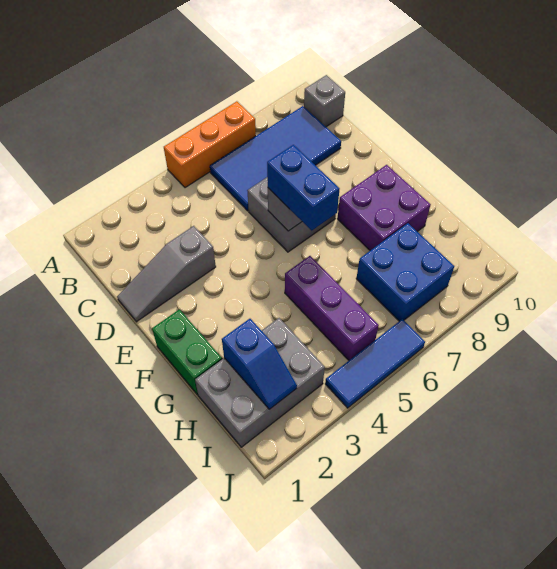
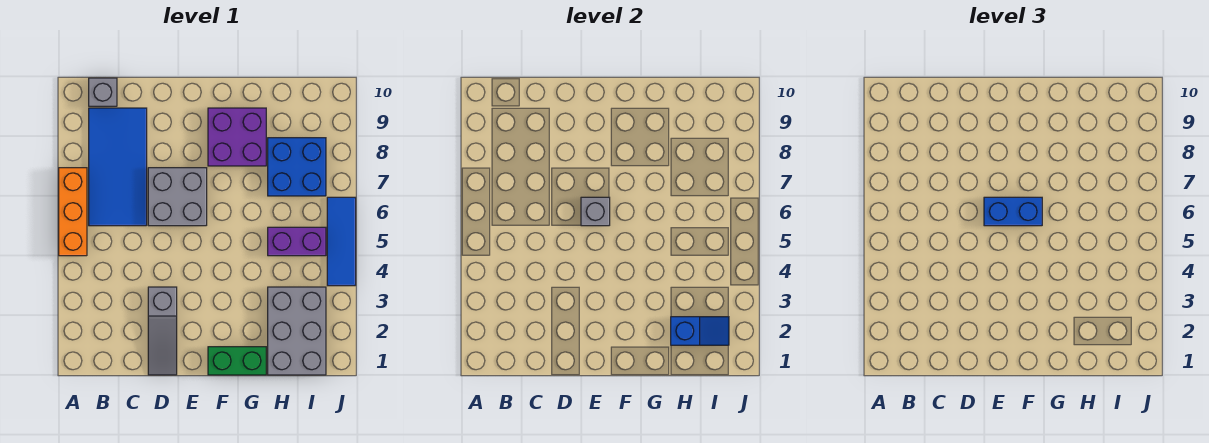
purple brick G5:I5 level 1 -> purple brick H5:I5 level 1

